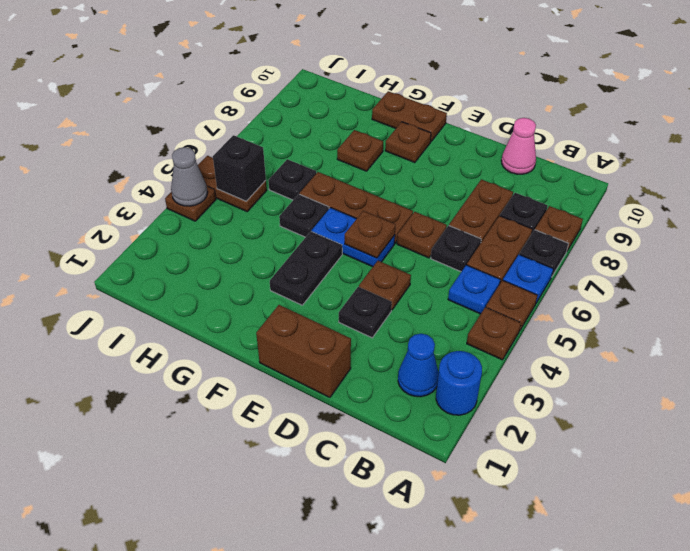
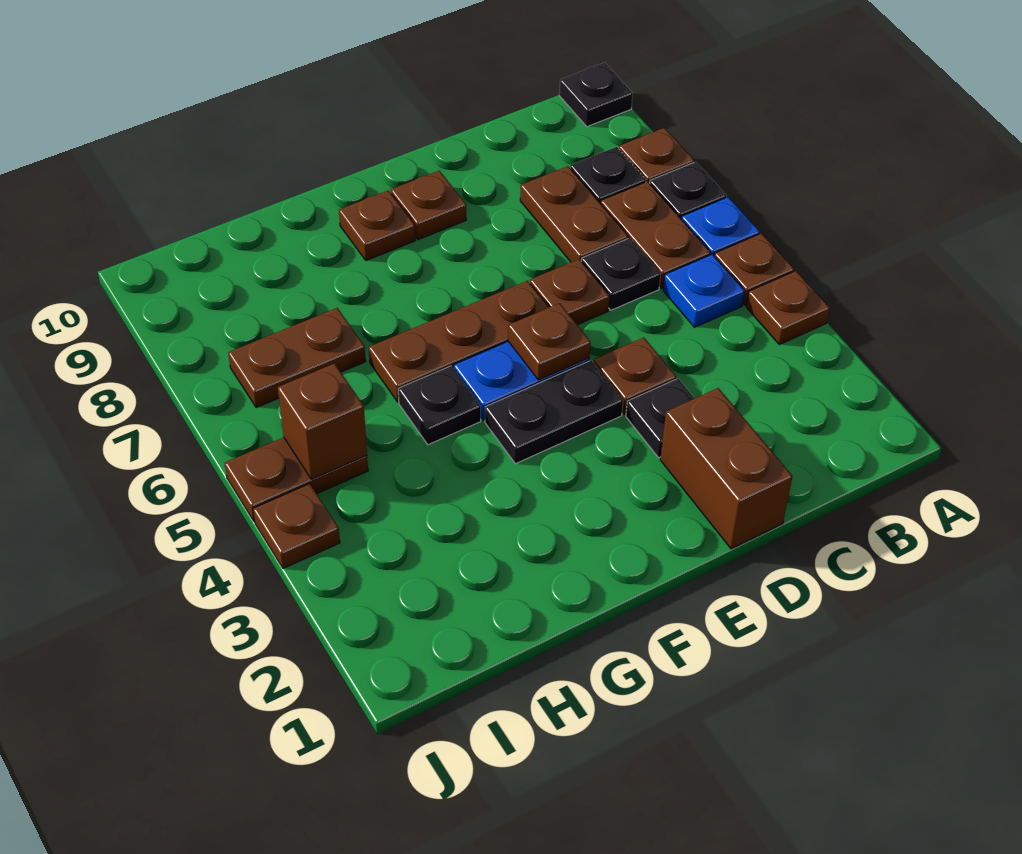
blue round brick A2 level 1 -> none
blue cone B2 level 1 -> none
pink cone C10 level 1 -> none
brown brick D1:E1 level 1 -> brown brick D1:D2 level 1
black plate F3:F4 level 1 -> black plate E4:F4 level 1
brown plate F10:G10 level 1 -> brown plate H7:I7 level 1
brown plate G8 level 1 -> brown plate E9 level 1
black plate H6 level 1 -> black plate A10 level 1
black brick I5 level 2 -> brown brick I5 level 2
grey cone J4 level 2 -> none

